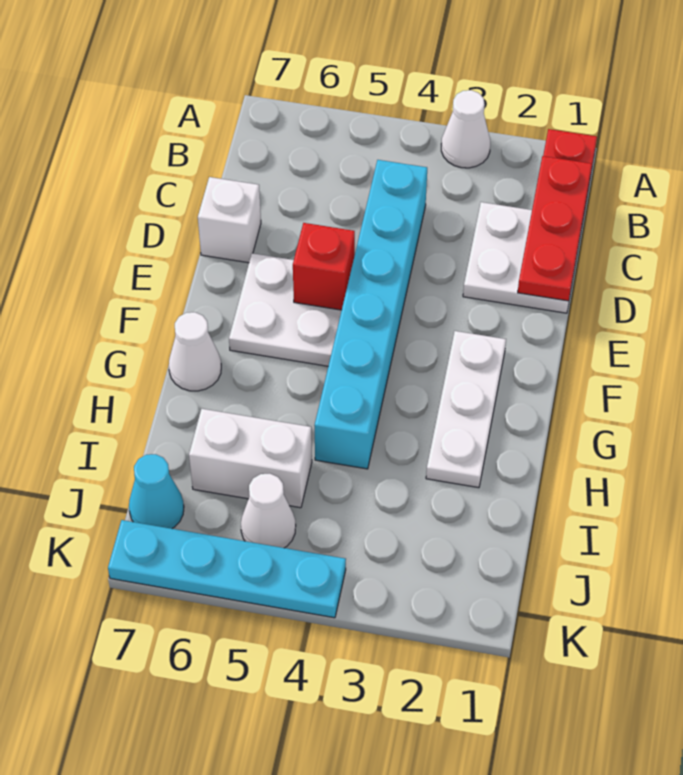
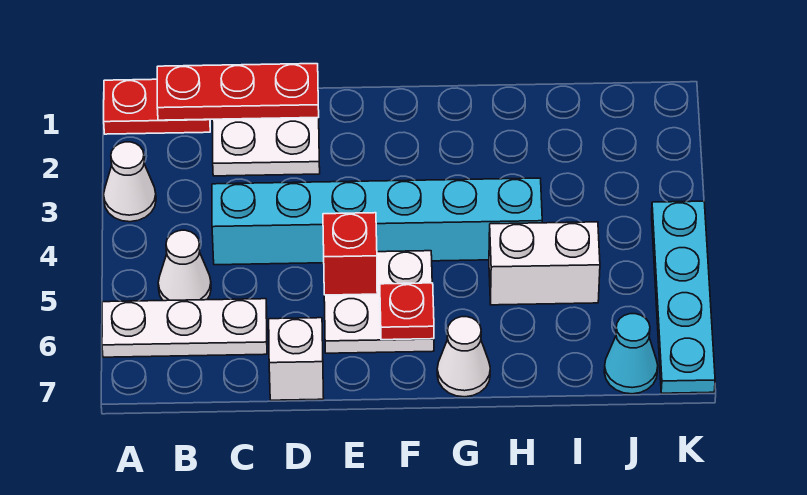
white plate F2:H2 level 1 -> white plate A6:C6 level 1
none -> red plate F6 level 2
white brick I5:I6 level 1 -> white brick H5:I5 level 1
white cone J5 level 1 -> white cone B5 level 1

